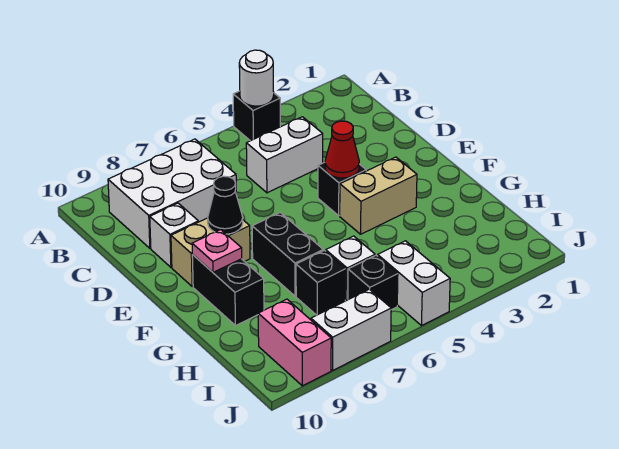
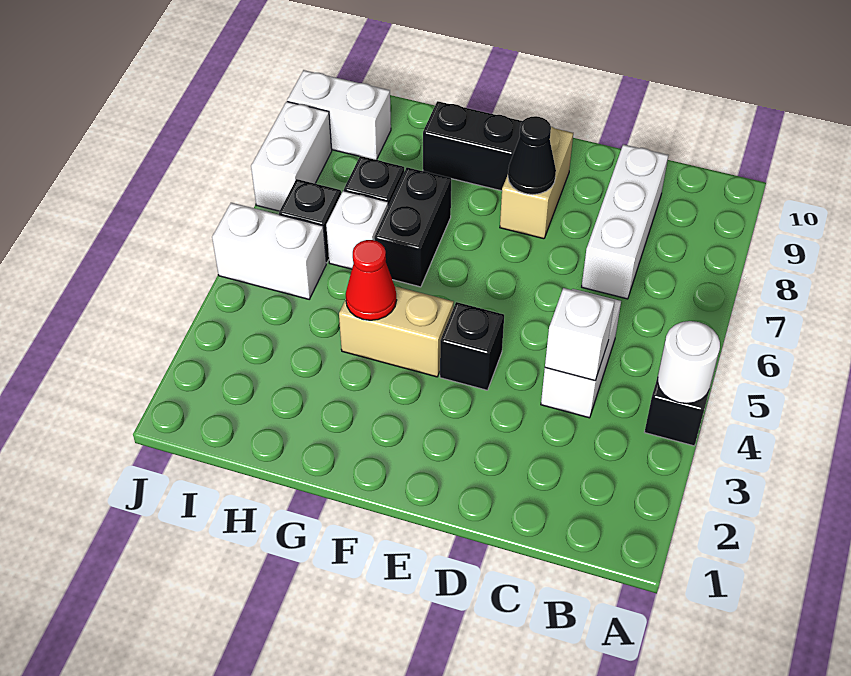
white brick B7:C9 level 1 -> white brick C7:C9 level 1
white brick D9 level 1 -> white brick C4 level 2
red cone E4 level 2 -> red cone G4 level 2
tan brick F3:F4 level 1 -> tan brick F4:G4 level 1
black brick F7:G7 level 1 -> black brick G6:G7 level 1
pink plate F9 level 2 -> none
pink brick I9:J9 level 1 -> white brick I9:J9 level 1

